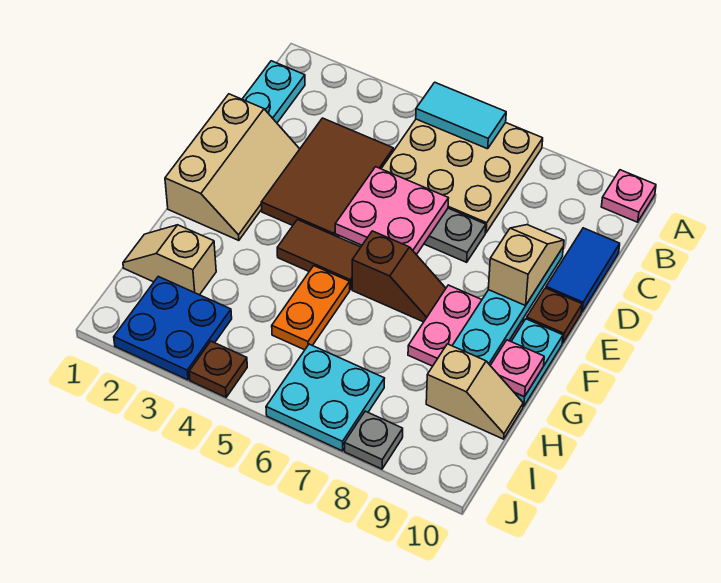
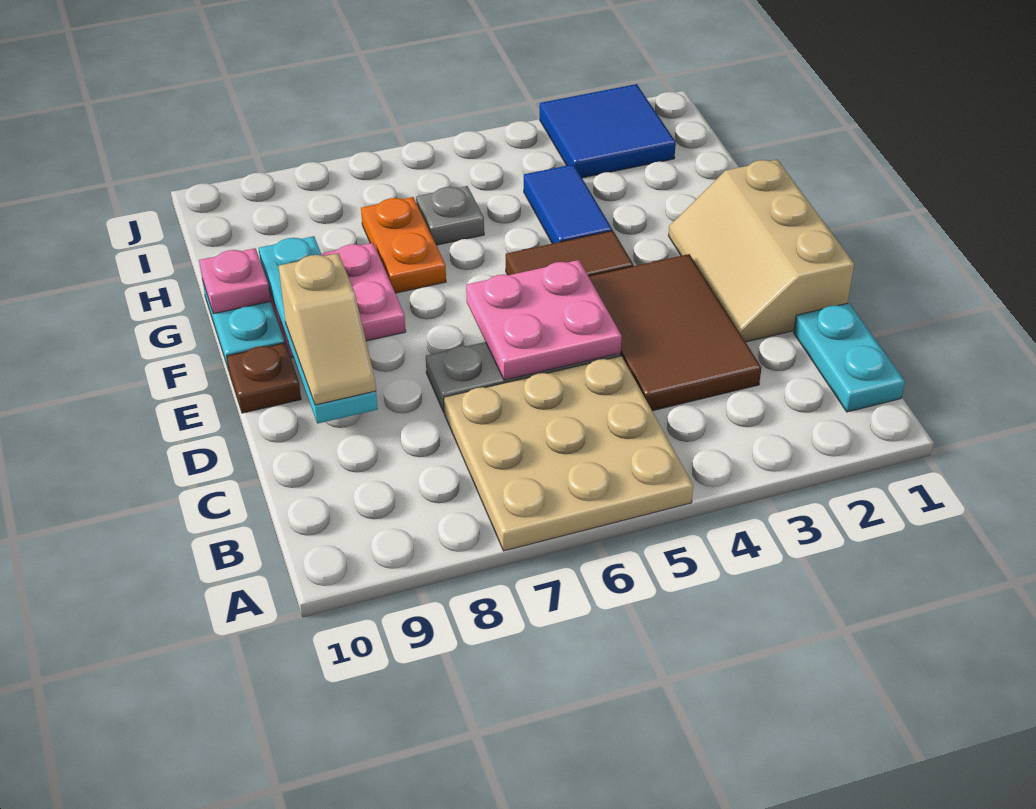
cyan tile A5:A6 level 2 -> none
pink plate A10 level 1 -> none
blue tile C10:D10 level 1 -> blue tile G4:H4 level 1
brown slope F6:F7 level 1 top 6 -> none
orange plate G5:H5 level 1 -> orange plate G7:H7 level 1
tan slope H1:H2 level 1 top 2 -> none
tan slope H9:H10 level 1 top 9 -> none
blue plate I2:J3 level 1 -> blue tile I2:J3 level 1
cyan plate I6:J7 level 1 -> none
brown plate J4 level 1 -> none
grey plate J8 level 1 -> grey plate H6 level 1

